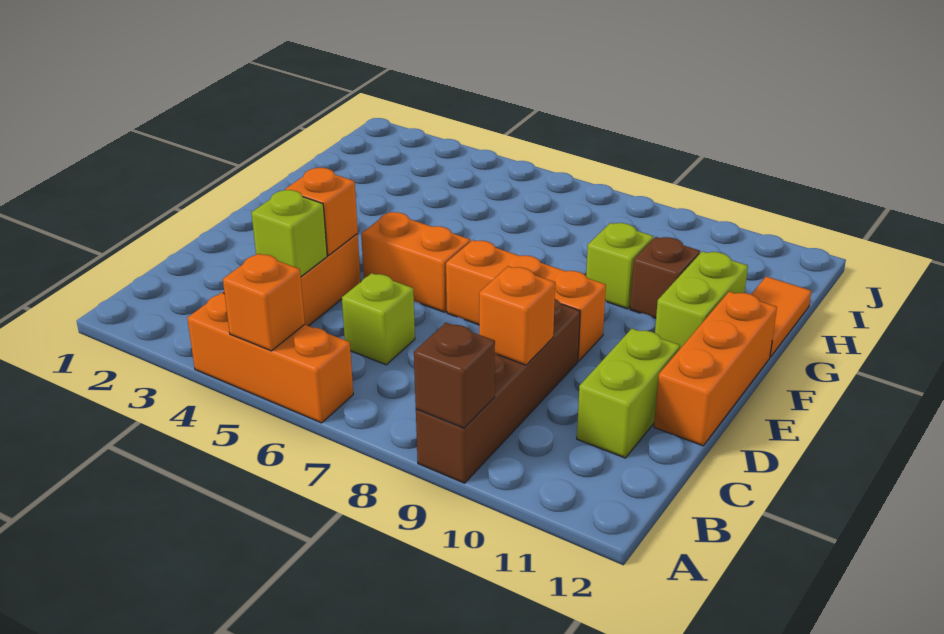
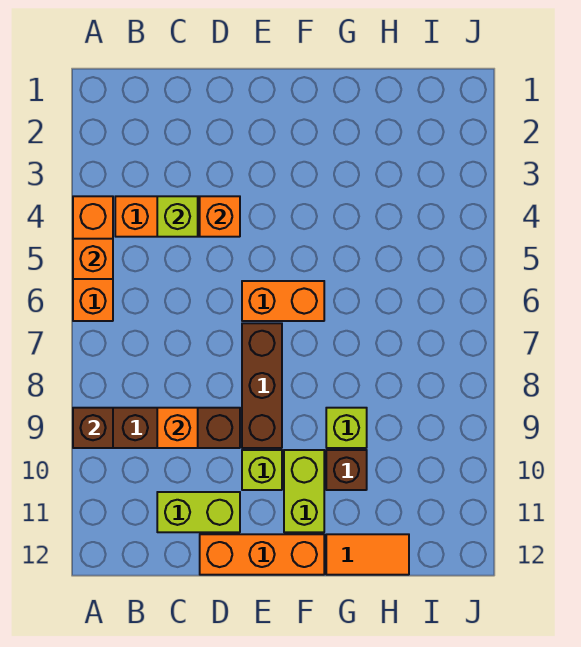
lime brick C6 level 1 -> lime brick E10 level 1
orange brick E5:E6 level 1 -> orange brick E6:F6 level 1
orange brick E7:E9 level 1 -> brown brick E7:E9 level 1
lime brick F11:G11 level 1 -> lime brick F10:F11 level 1

